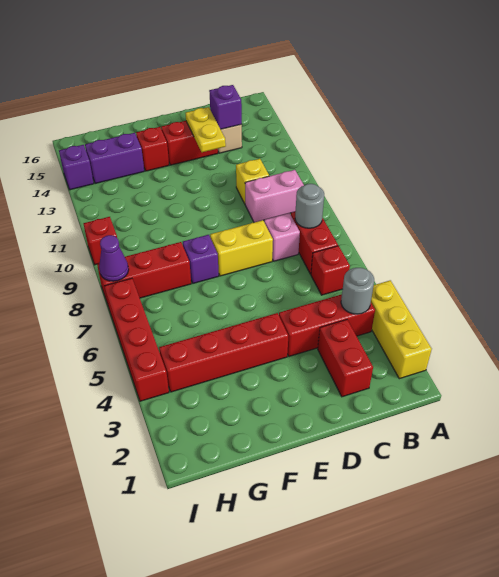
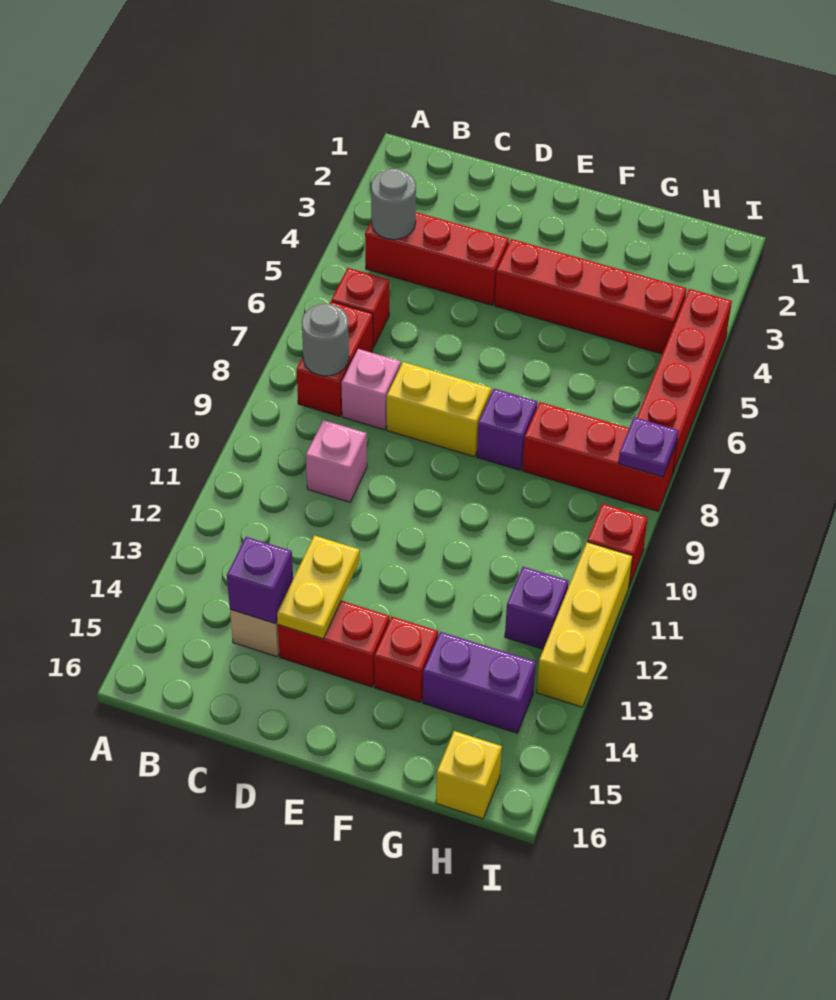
yellow brick A2:A4 level 1 -> yellow brick I11:I13 level 1
pink brick B10:C10 level 1 -> pink brick C10 level 1
red brick C2:C3 level 1 -> none
yellow brick C11 level 1 -> yellow brick H16 level 1
purple cone I8 level 2 -> purple plate I8 level 2
purple brick I14 level 1 -> purple brick H12 level 1

